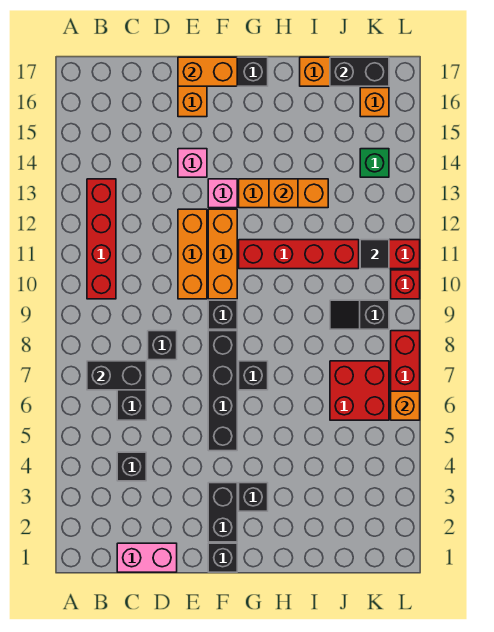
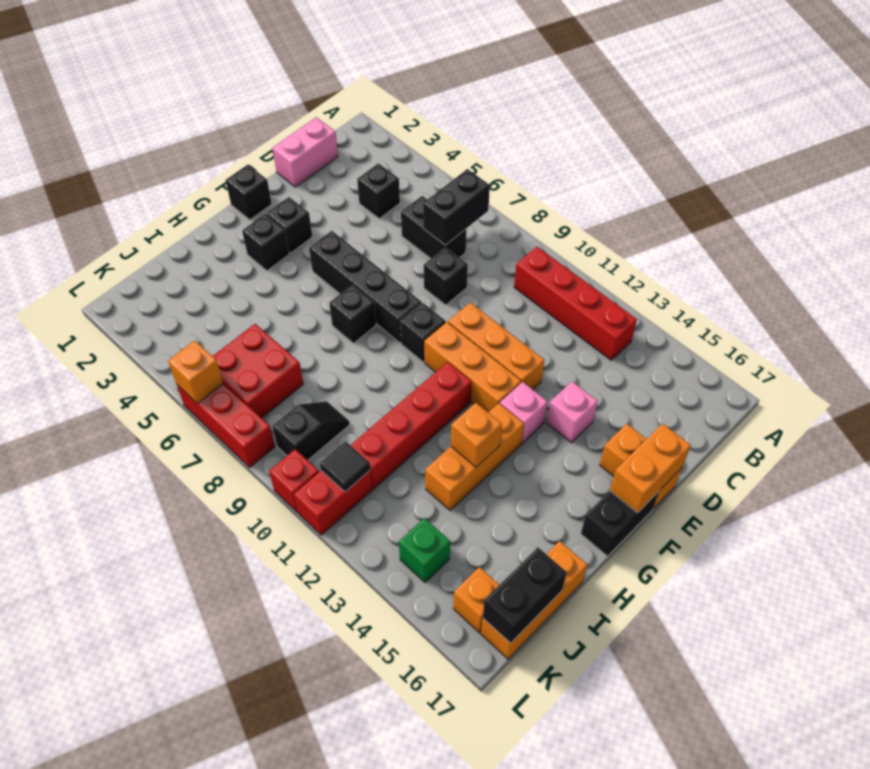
black brick F2:F3 level 1 -> black brick F3 level 1

